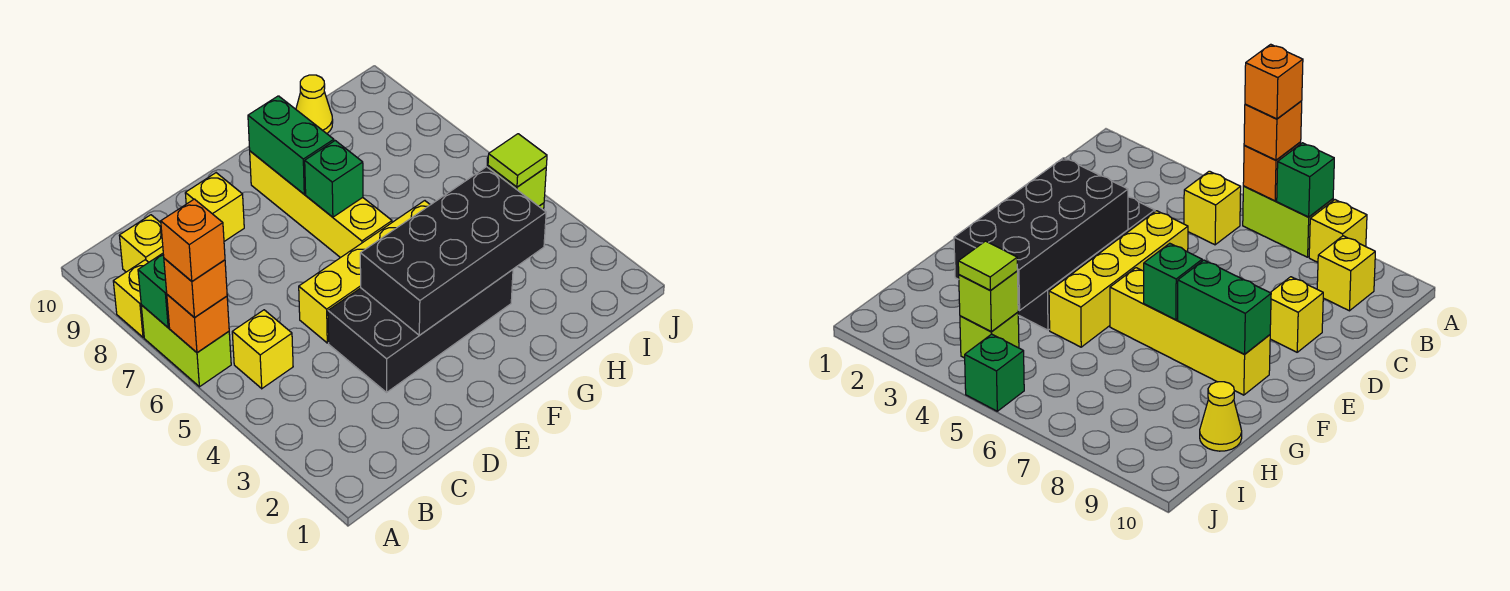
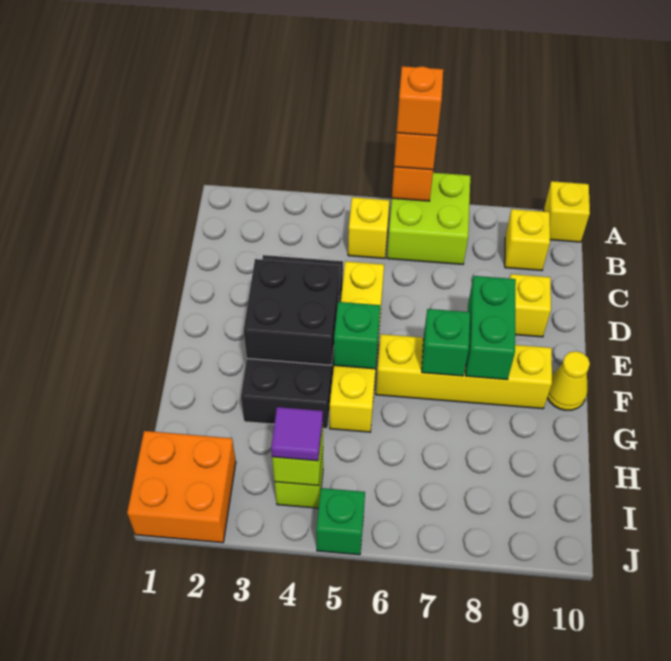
lime brick A6:A7 level 1 -> lime brick A6:B7 level 1
green brick A7 level 2 -> green brick F5 level 2
yellow brick A8 level 1 -> yellow brick A10 level 1
black brick E3:H4 level 2 -> black brick E3:F4 level 2
green brick F8:F9 level 2 -> green brick E8:F8 level 2
yellow cone H10 level 1 -> yellow cone F10 level 1
none -> orange brick I1:J2 level 1
lime tile I4 level 3 -> purple tile I4 level 3

